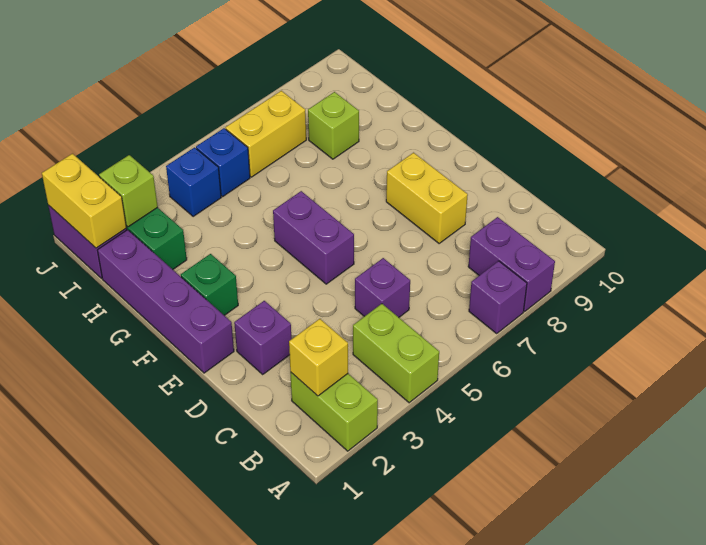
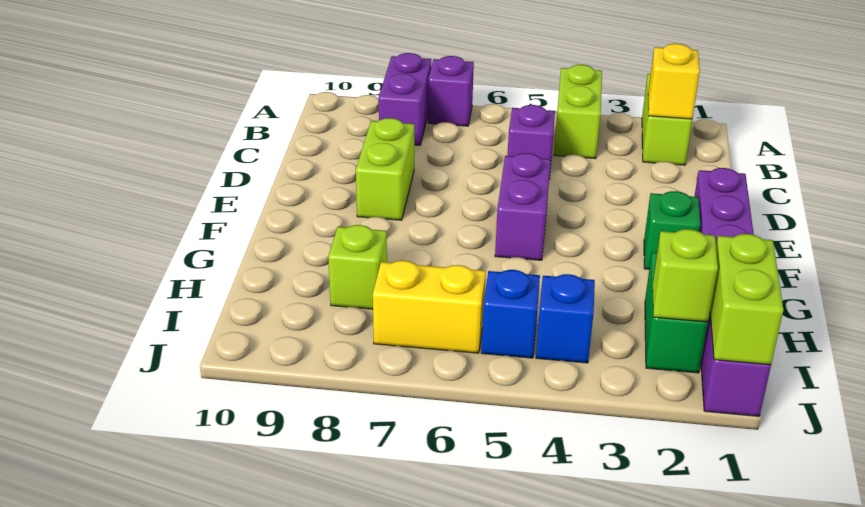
purple brick D2 level 1 -> none
yellow brick D8:E8 level 1 -> lime brick D8:E8 level 1
yellow brick I1:J1 level 2 -> lime brick I1:J1 level 2

